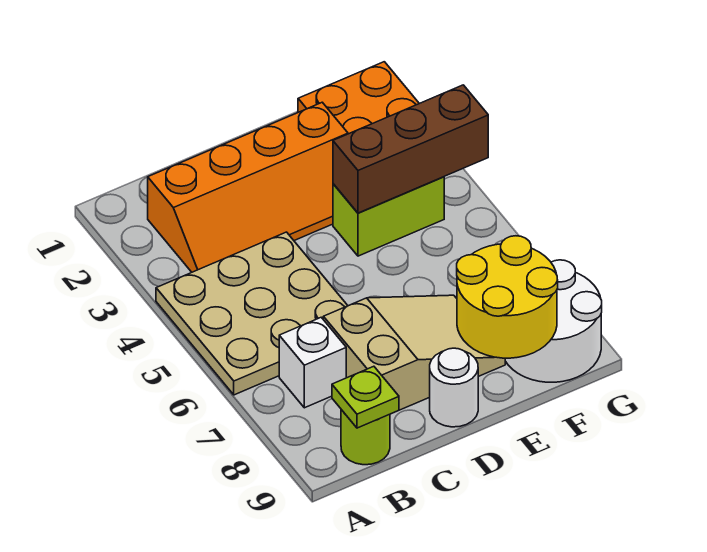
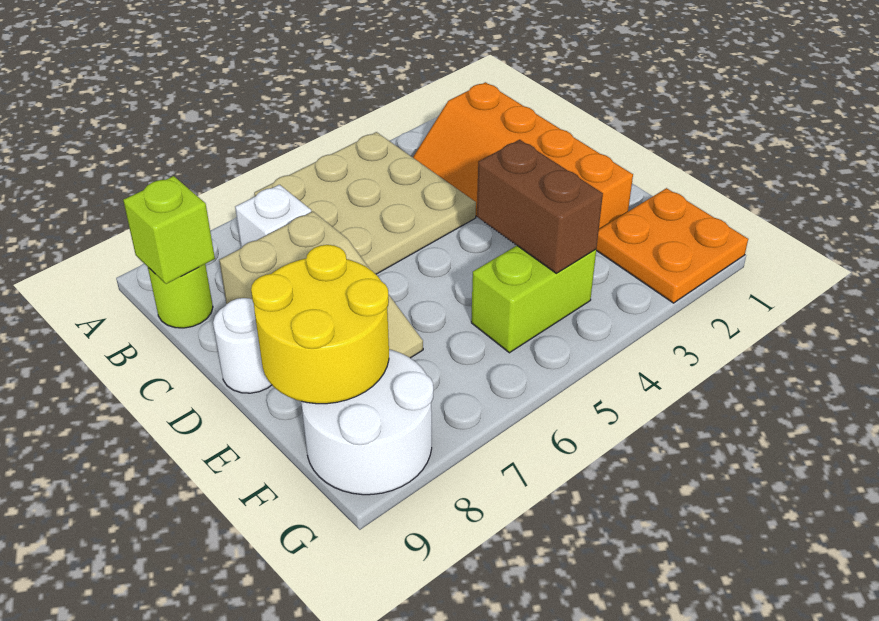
lime plate B9 level 2 -> lime brick B9 level 2
lime brick E4:F4 level 1 -> lime brick F4:F5 level 1
brown brick E4:G4 level 2 -> brown brick E4:F4 level 2

